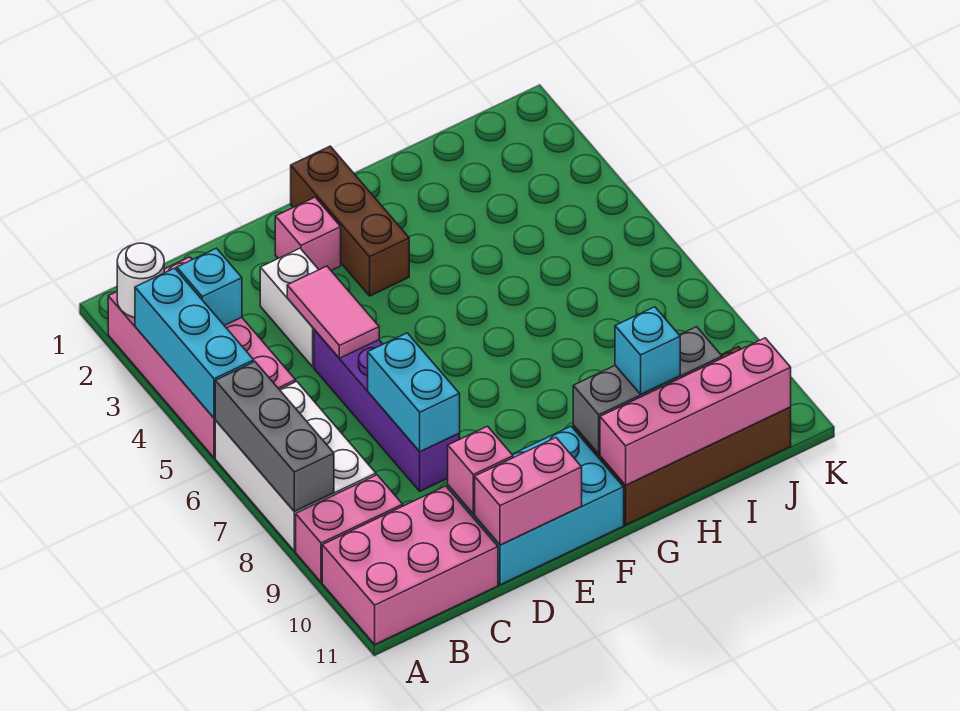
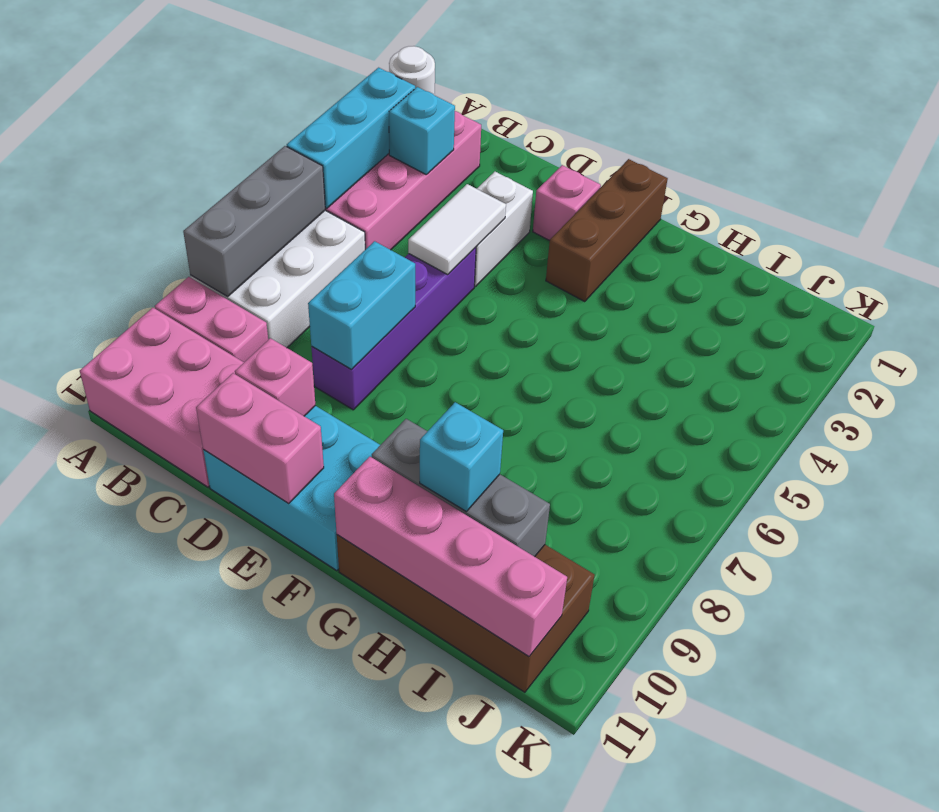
pink tile D4:D5 level 2 -> white tile D4:D5 level 2

